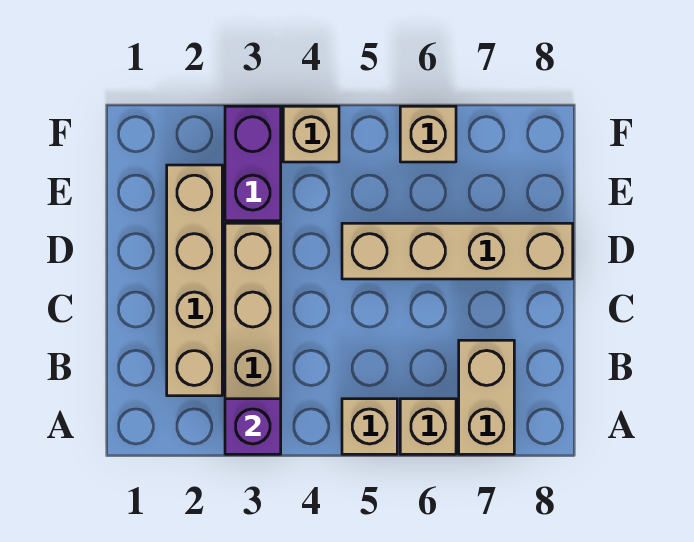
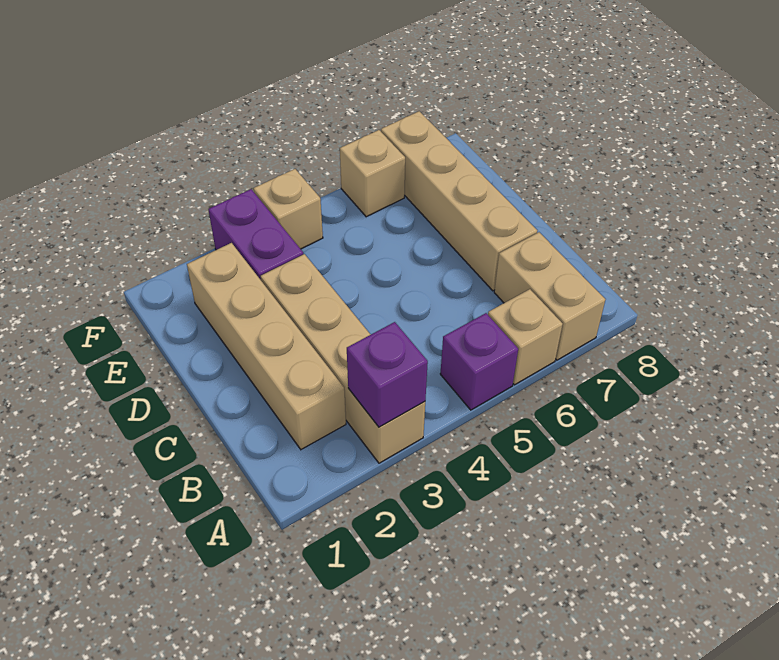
tan brick A5 level 1 -> purple brick A5 level 1
tan brick D5:D8 level 1 -> tan brick C7:F7 level 1

